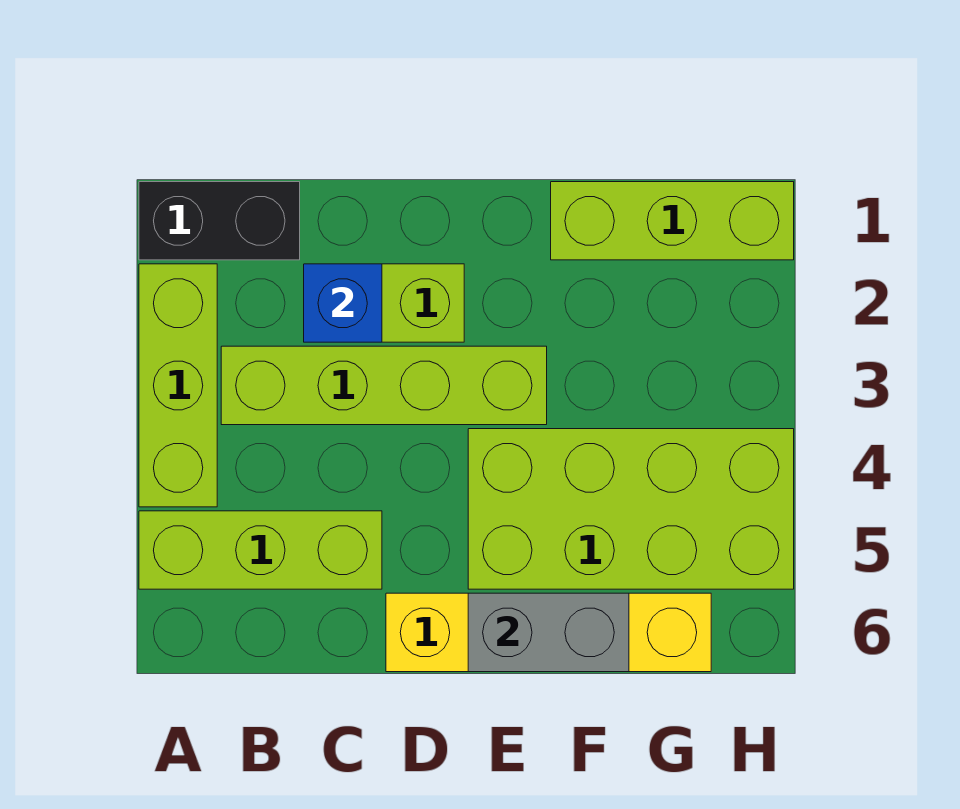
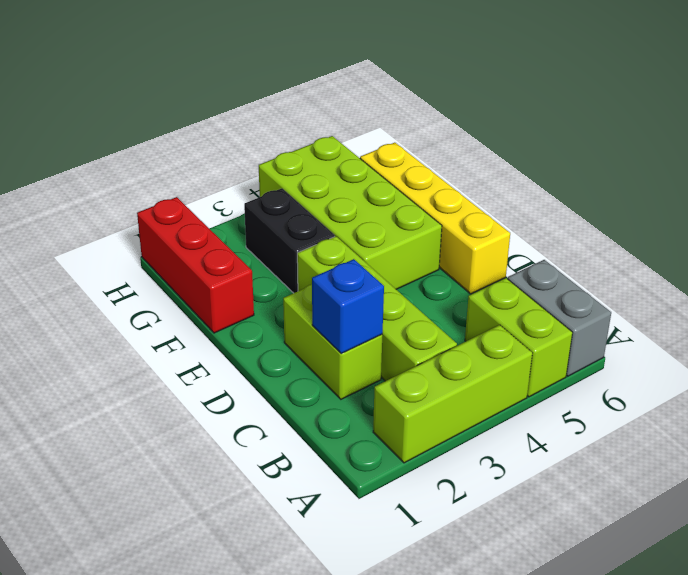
black brick A1:B1 level 1 -> black brick F3:G3 level 1
lime brick A5:C5 level 1 -> lime brick A5:B5 level 1
grey brick E6:F6 level 2 -> grey brick A6:B6 level 1
lime brick F1:H1 level 1 -> red brick F1:H1 level 1

